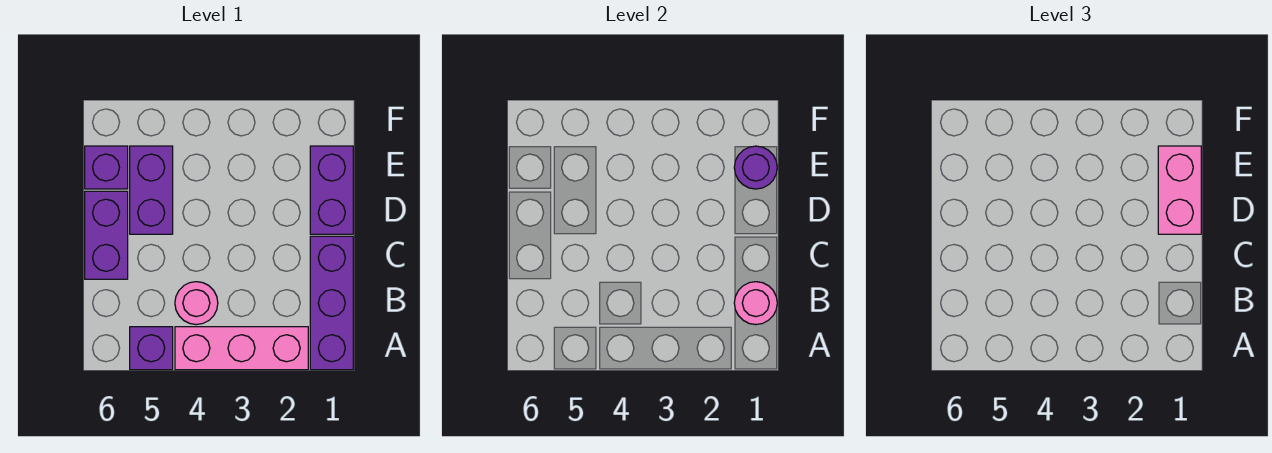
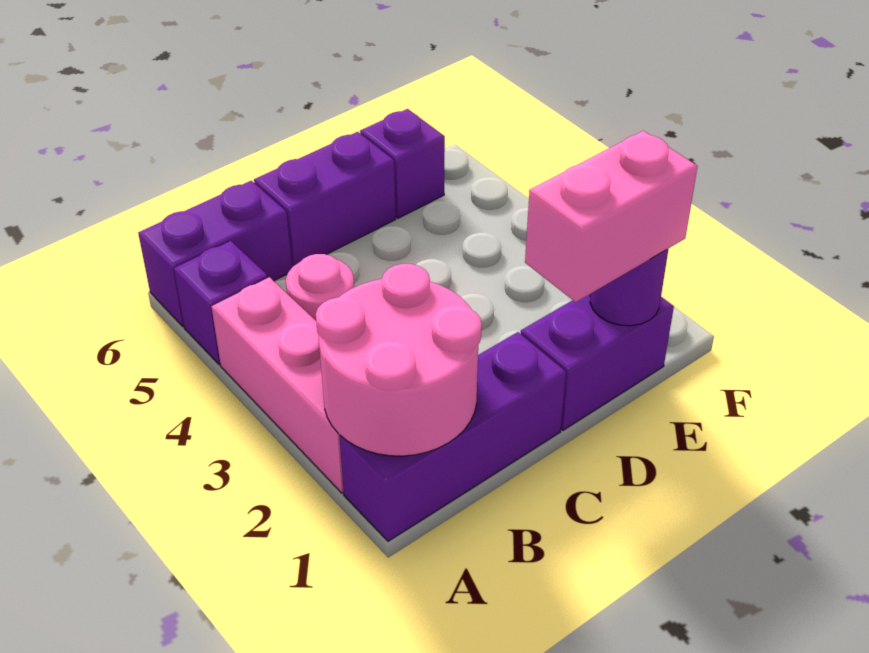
pink round brick B1 level 2 -> pink round brick A1:B2 level 2
purple brick D5:E5 level 1 -> purple brick A6:B6 level 1

